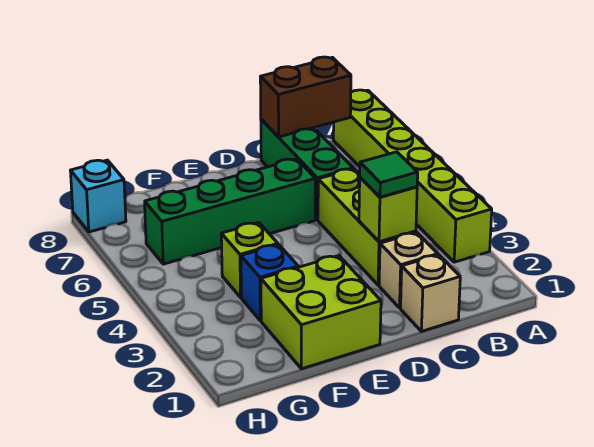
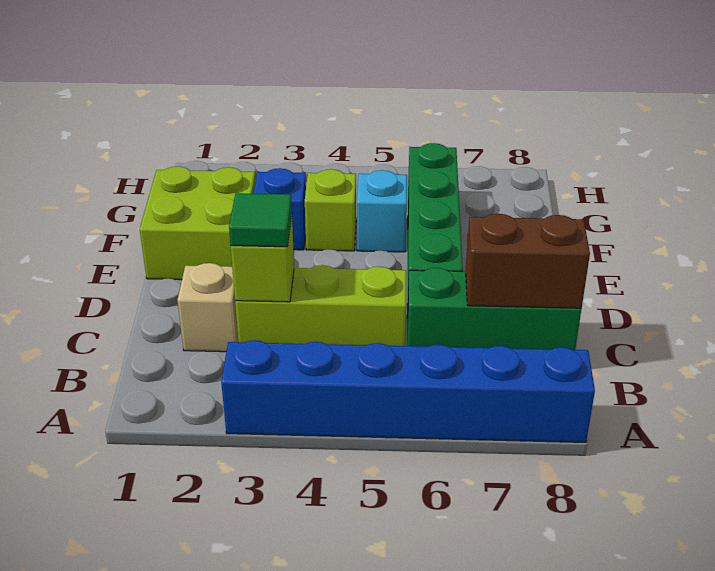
lime brick A3:A8 level 1 -> blue brick A3:A8 level 1
brown brick B8:C8 level 2 -> brown brick C7:C8 level 2
tan brick C1 level 1 -> none
cyan brick H8 level 1 -> cyan brick F5 level 1

